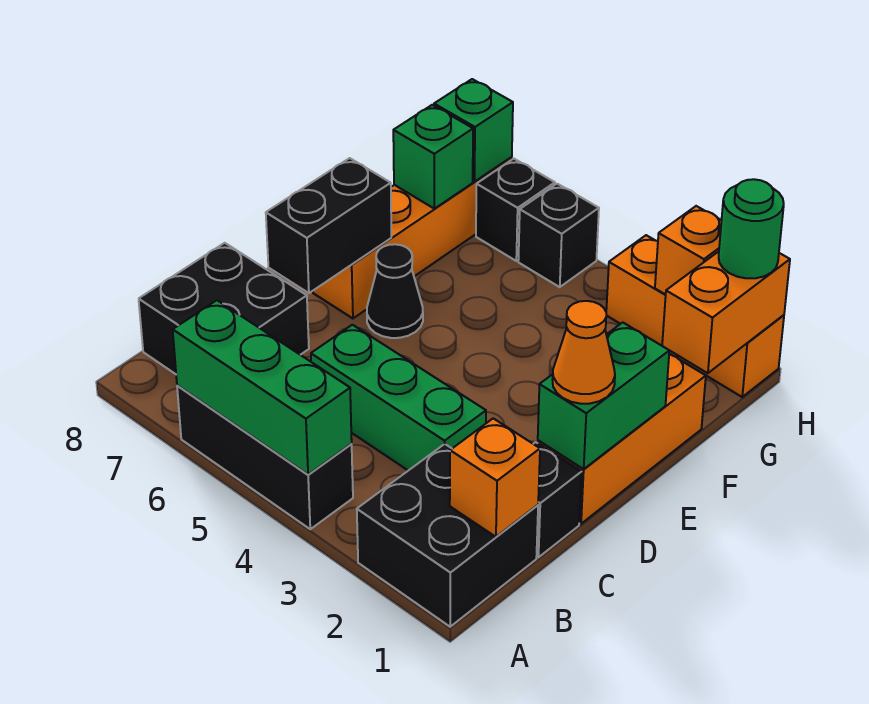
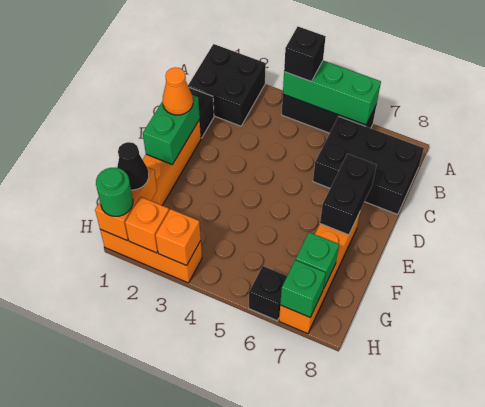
orange brick B1 level 2 -> orange brick H3 level 2
black brick B7:C8 level 1 -> black brick B6:C8 level 1
green brick C3:C5 level 1 -> none
black cone E6 level 1 -> black cone G1 level 3
black brick H5 level 1 -> black brick A4 level 3

